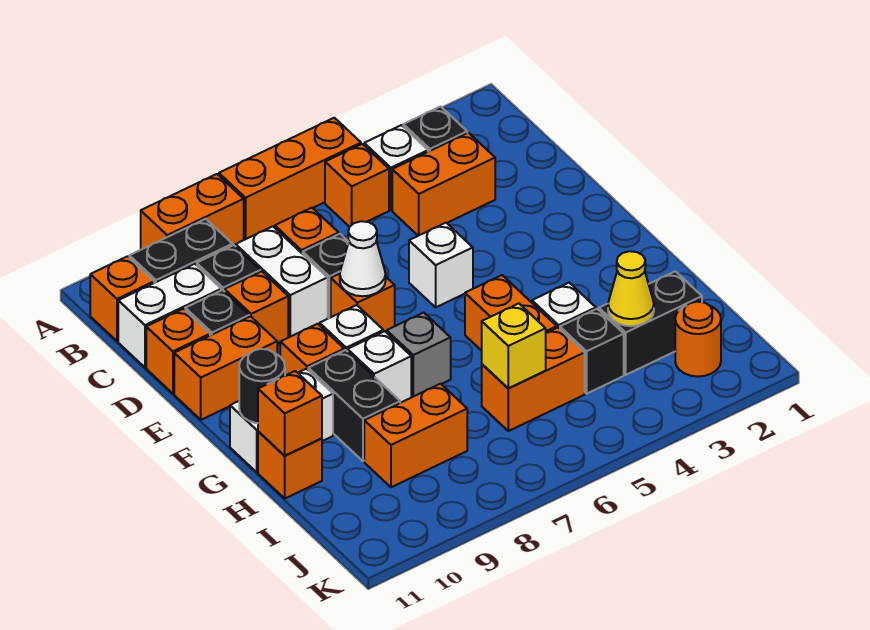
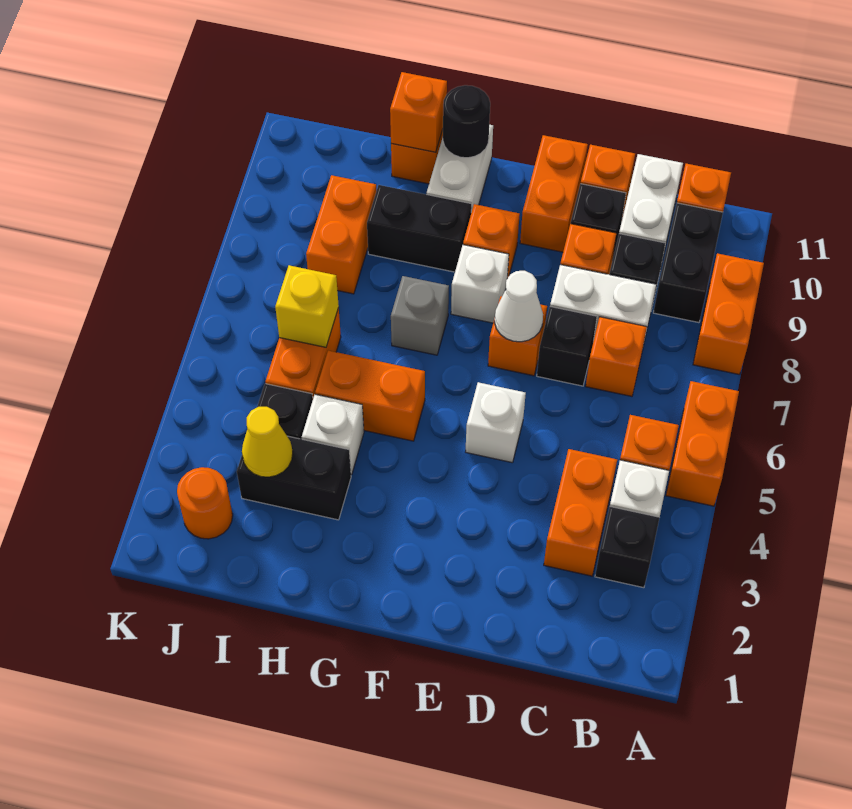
orange brick A5:A7 level 1 -> orange brick A5:A6 level 1
white brick G8 level 1 -> none
black brick I2:I3 level 1 -> black brick H3:I3 level 1

